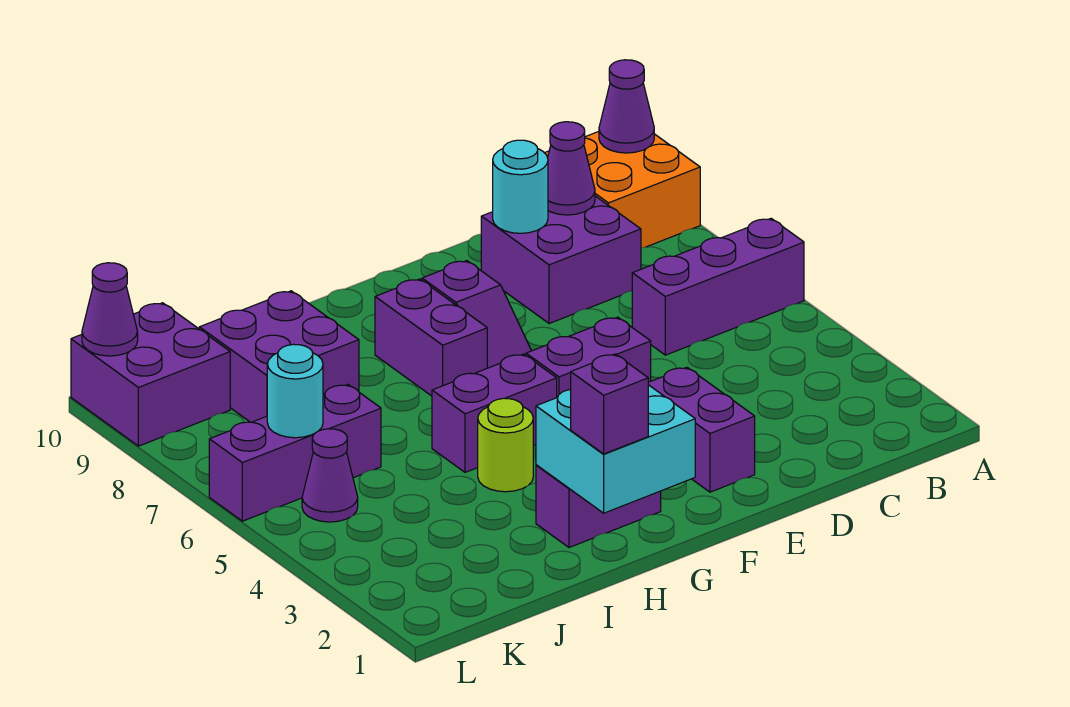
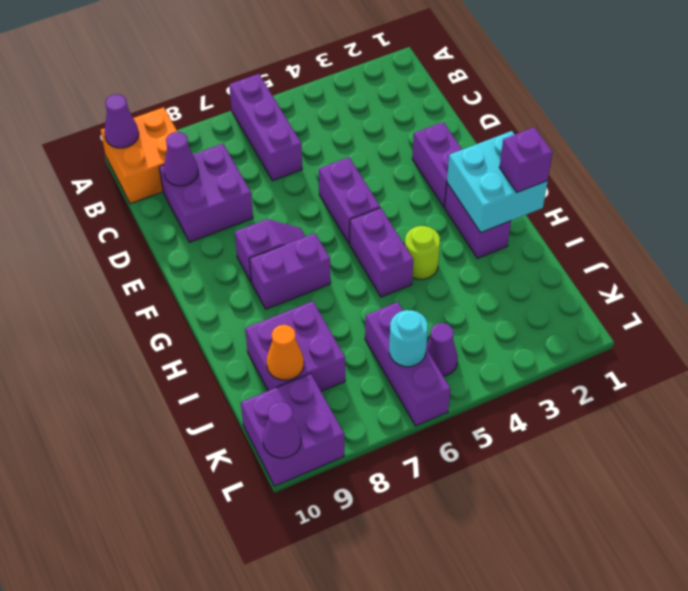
cyan round brick D9 level 2 -> none
purple brick E2:E3 level 1 -> purple brick E2:F2 level 1
none -> orange cone J9 level 2

